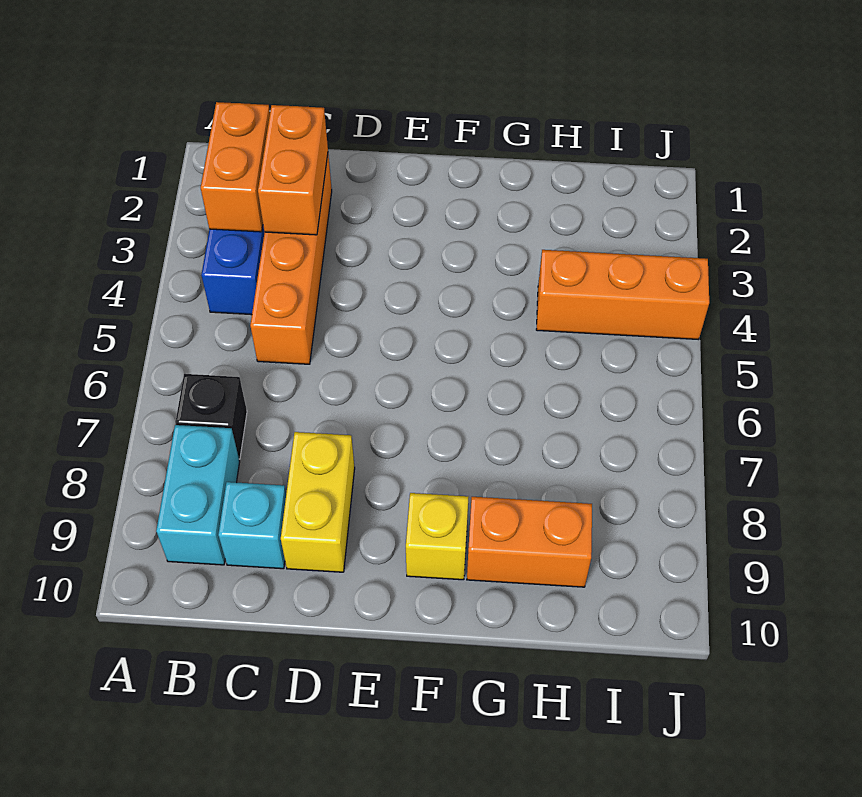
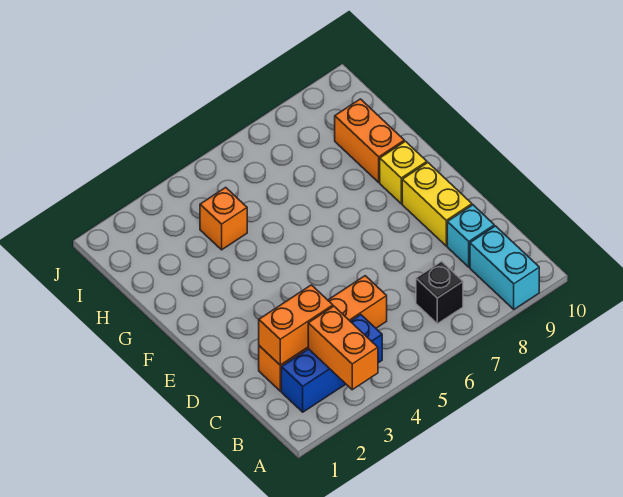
orange brick B2:B3 level 2 -> orange brick A3:B3 level 2
cyan brick B8:B9 level 1 -> cyan brick A9:B9 level 1
yellow brick D8:D9 level 1 -> yellow brick D9:E9 level 1
orange brick H4:J4 level 1 -> orange brick H4 level 1

